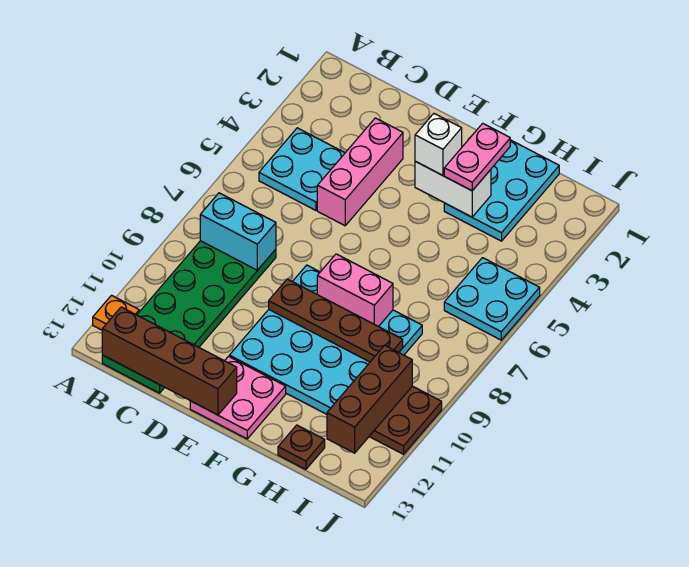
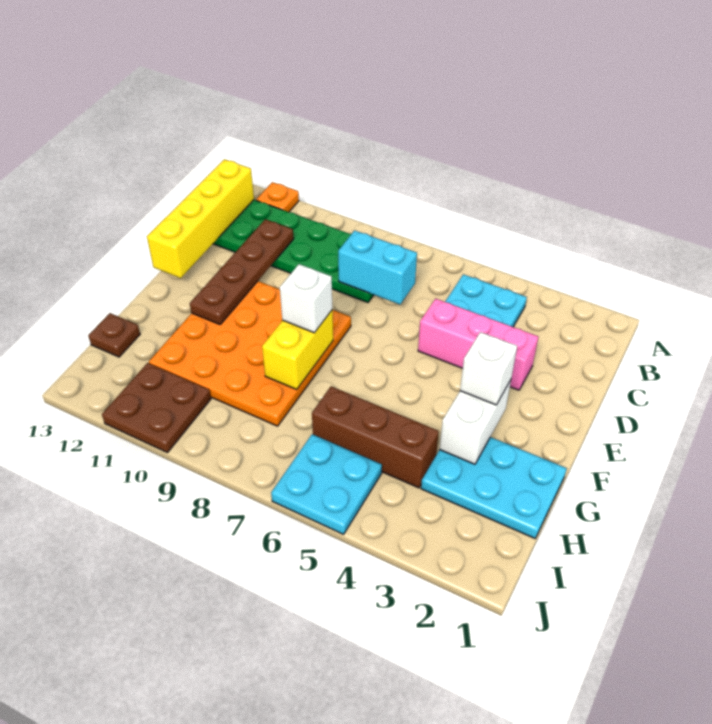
cyan brick B8:C8 level 2 -> cyan brick C7:C8 level 2
brown brick B13:E13 level 2 -> yellow brick B13:E13 level 2
cyan plate E8:H11 level 1 -> orange plate E8:H11 level 1
brown plate E9:H9 level 2 -> brown plate C11:F11 level 2
pink plate E12:F13 level 1 -> none
pink brick F8:G8 level 2 -> yellow brick F8:G8 level 2
none -> white brick F8 level 3
pink plate G2:G3 level 3 -> none
brown brick I10:I12 level 2 -> brown brick H4:H6 level 1

